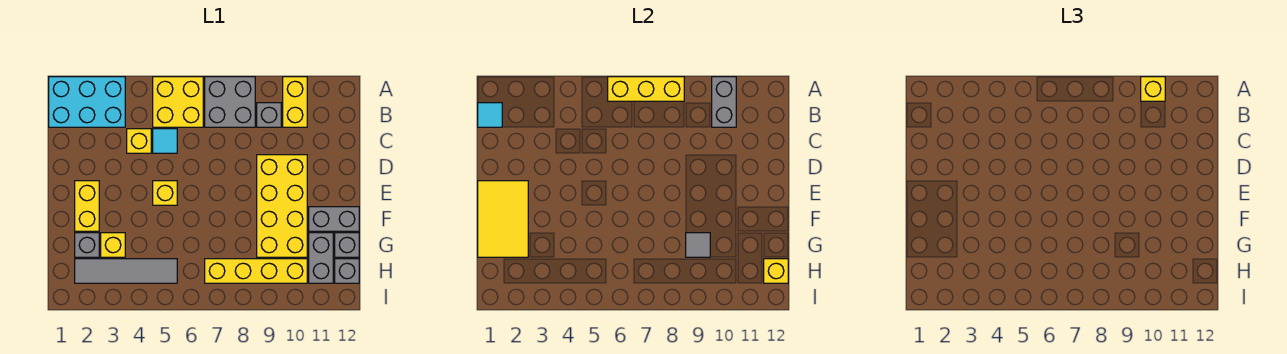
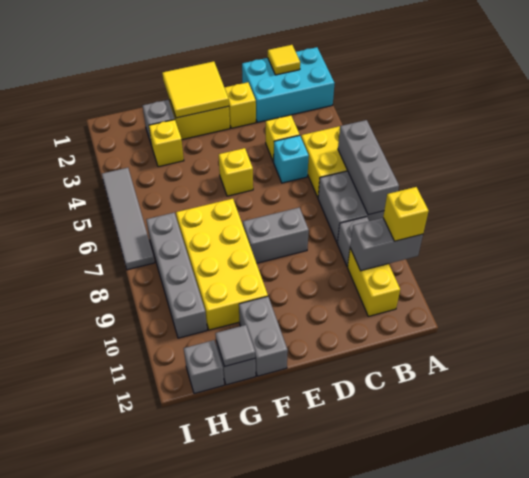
cyan brick A1:B3 level 1 -> cyan brick A1:C2 level 1
yellow brick A6:A8 level 2 -> grey brick A6:A8 level 2
yellow brick A10:B10 level 1 -> yellow brick B10:B11 level 1
cyan tile B1 level 2 -> yellow tile B1 level 2
cyan tile C5 level 1 -> cyan brick C5 level 1
yellow brick D9:G10 level 1 -> yellow brick F7:G10 level 1
yellow tile E1:G2 level 2 -> yellow tile E1:F2 level 2
grey tile G9 level 2 -> grey tile G12 level 2
grey brick G11:H11 level 1 -> grey brick D8:E8 level 1
grey tile H2:H5 level 1 -> grey tile I4:I7 level 1
yellow brick H7:H10 level 1 -> grey brick H7:H10 level 1
yellow brick H12 level 2 -> yellow brick D2 level 1

